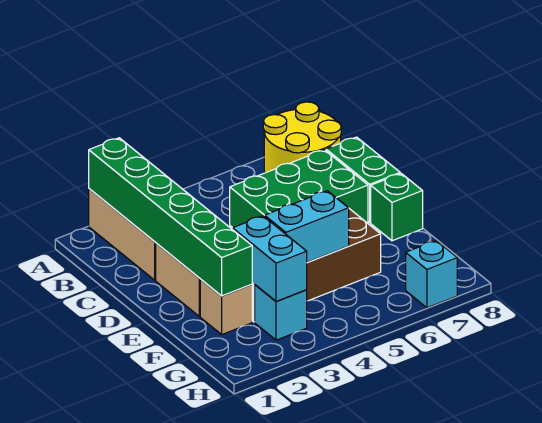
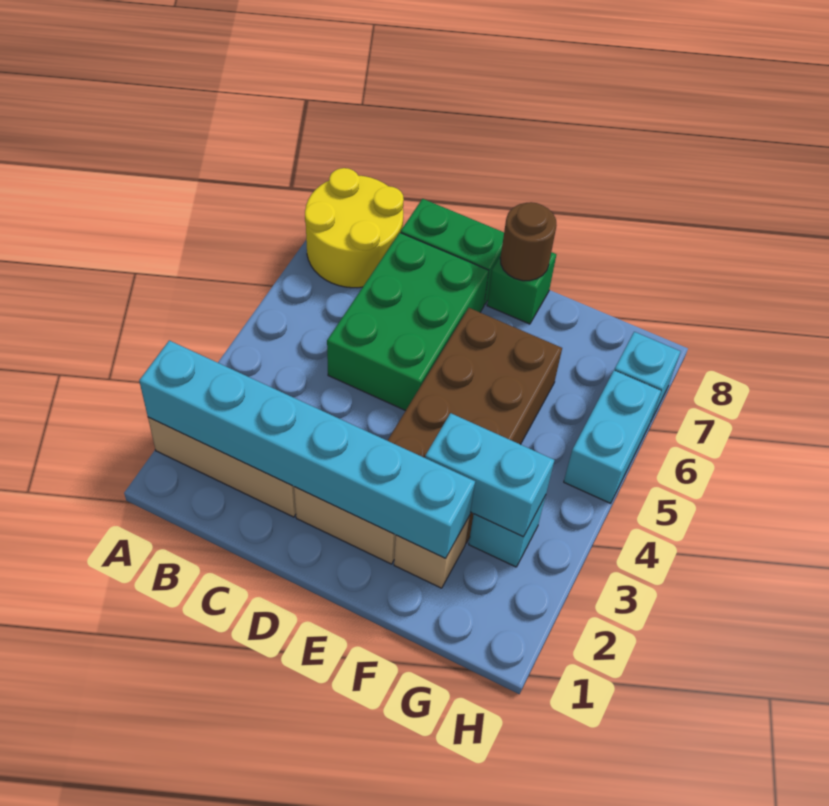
green brick A2:F2 level 2 -> cyan brick A2:F2 level 2
none -> brown round brick E8 level 2
cyan brick F4:F5 level 2 -> cyan brick H5:H6 level 1

